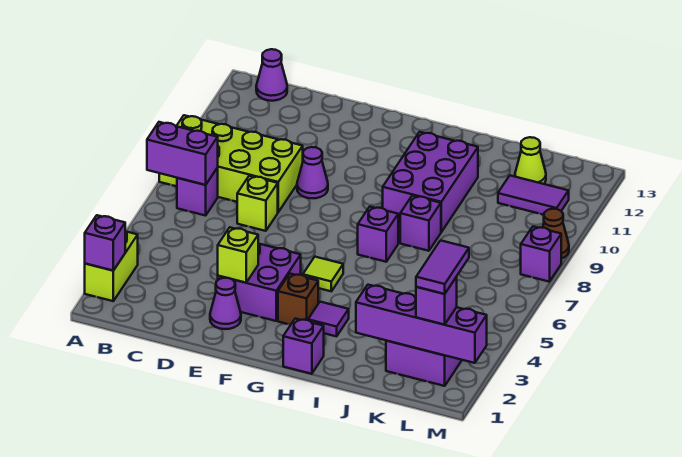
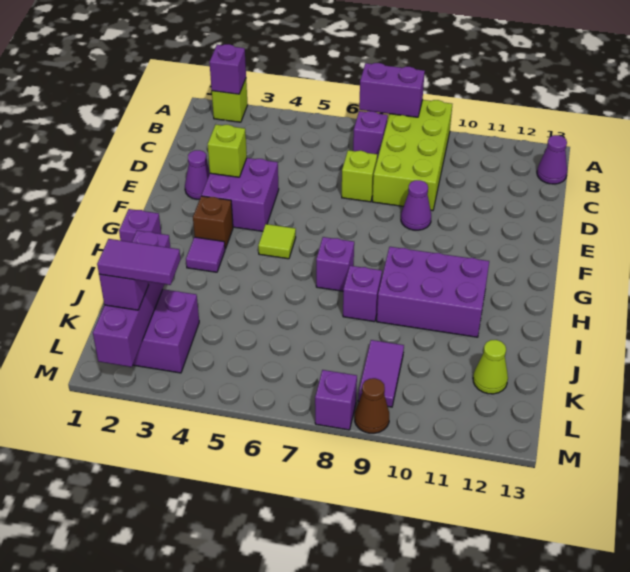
lime brick A2:A3 level 1 -> lime brick A2 level 1
purple brick A7:B7 level 2 -> purple brick A7:A8 level 2
purple tile K11:L11 level 1 -> purple tile K9:L9 level 1

